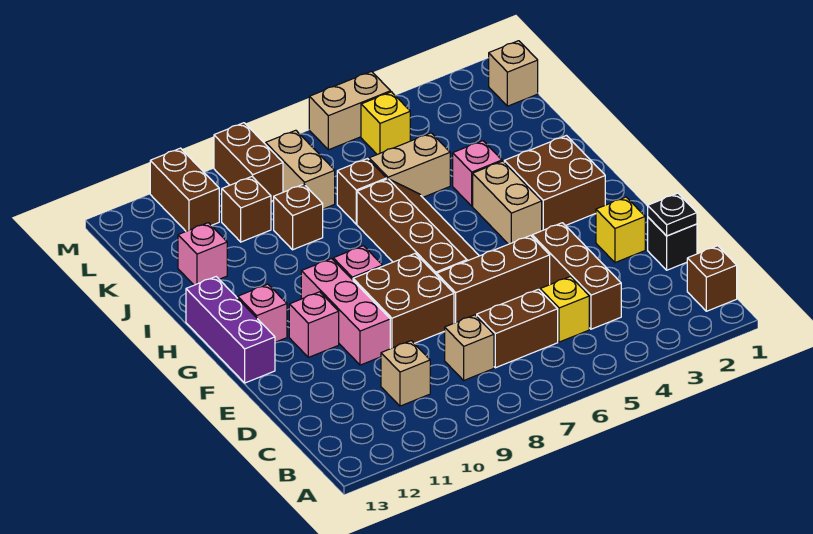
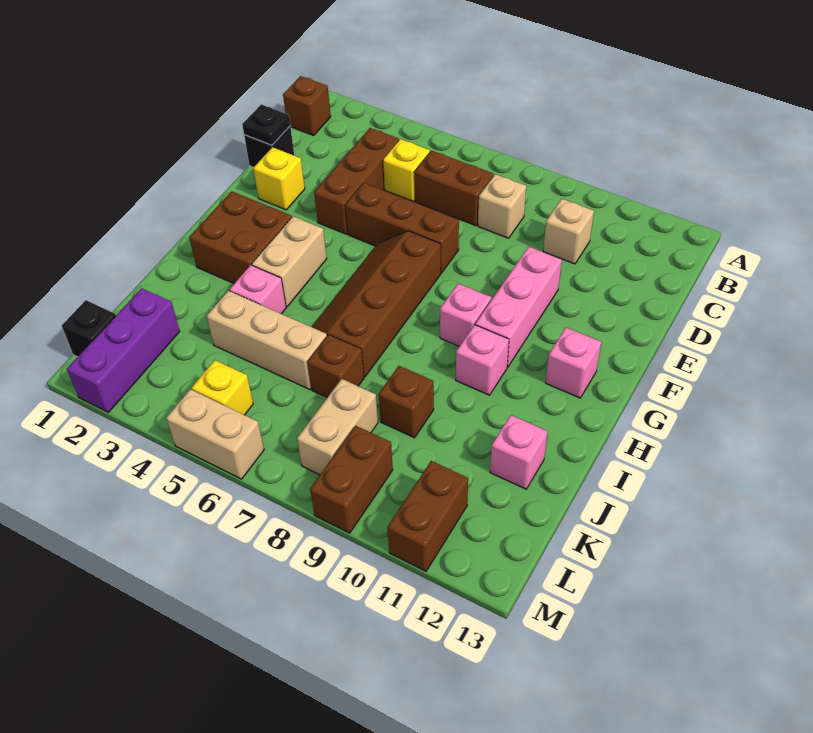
brown brick E8:F9 level 1 -> none
pink brick F11 level 1 -> pink brick H10 level 1
purple brick F13:H13 level 1 -> purple brick K2:M2 level 1
tan brick J5:J6 level 1 -> tan brick J4:J6 level 1
brown brick K10 level 1 -> none
tan brick L1 level 1 -> black brick L1 level 1

